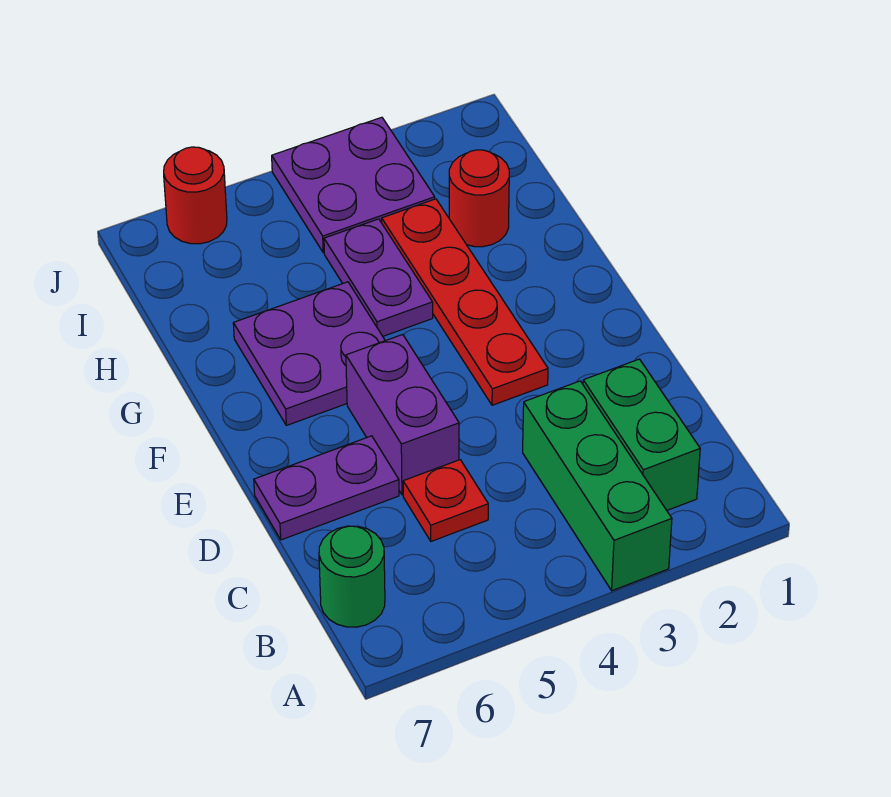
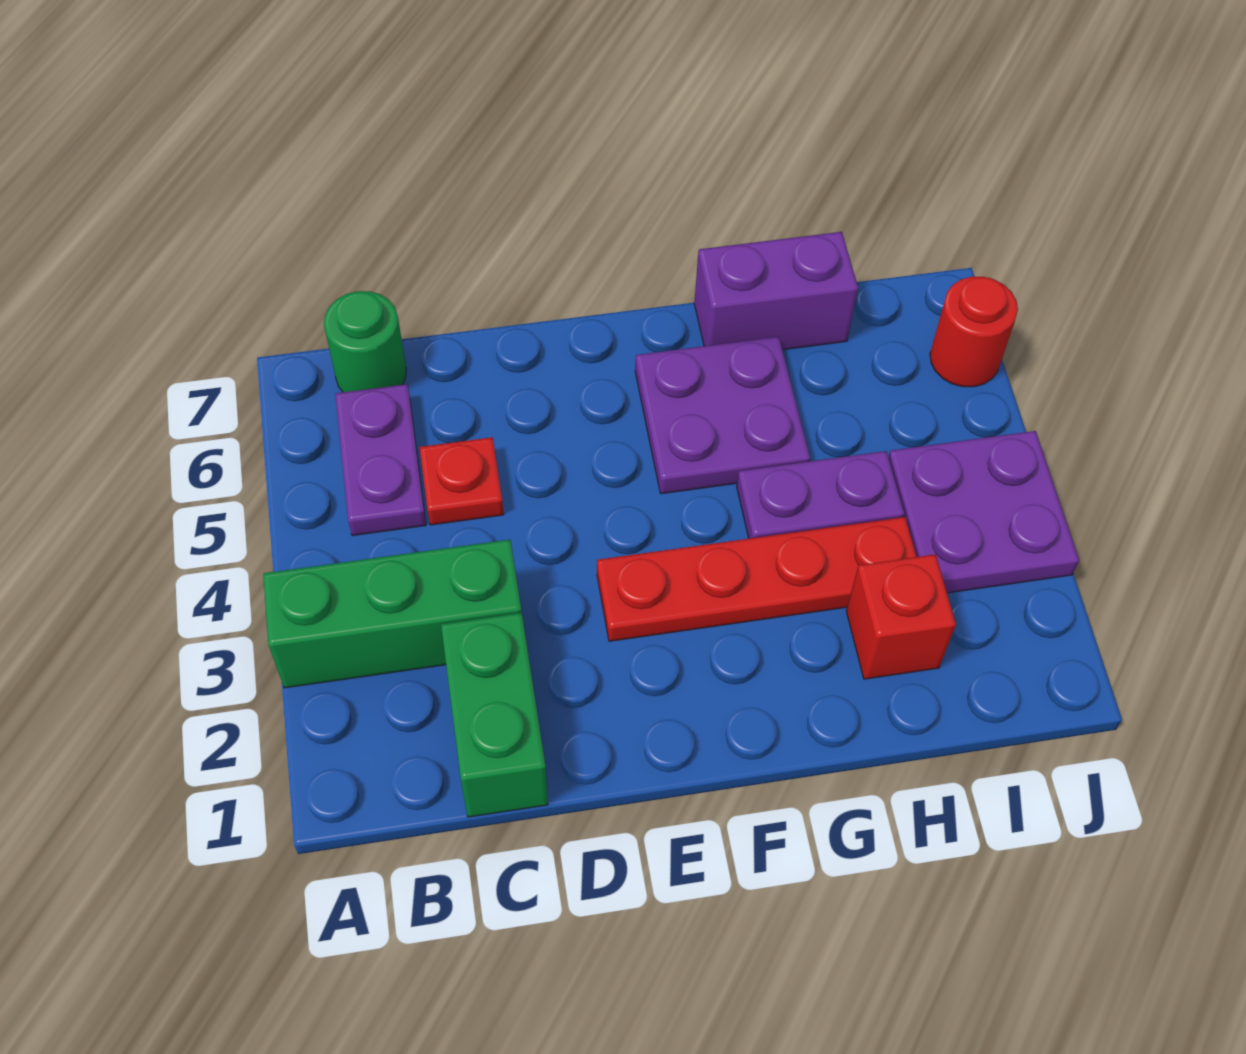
green brick B2:C2 level 1 -> green brick C1:C2 level 1
purple brick D5:E5 level 1 -> purple brick G7:H7 level 1
purple plate D6:D7 level 1 -> purple plate B5:B6 level 1
red round brick H2 level 1 -> red brick H2 level 1

